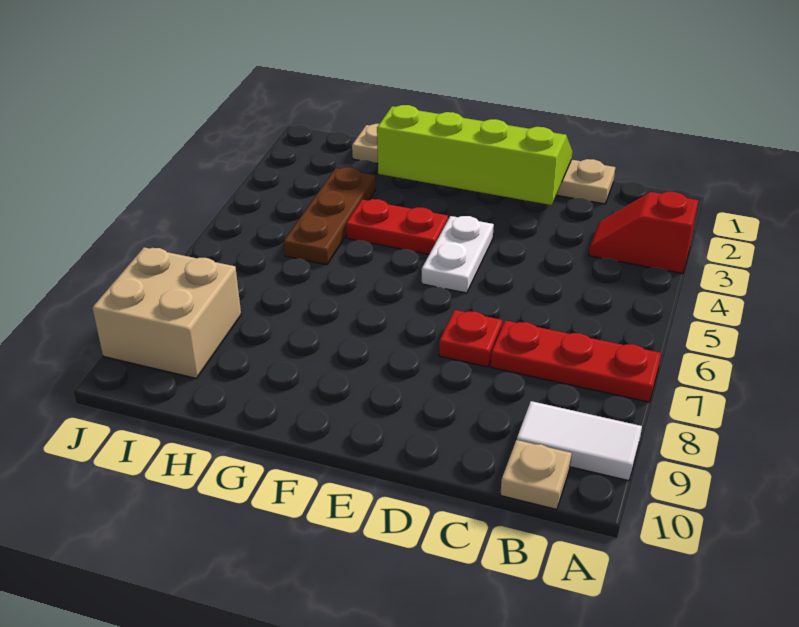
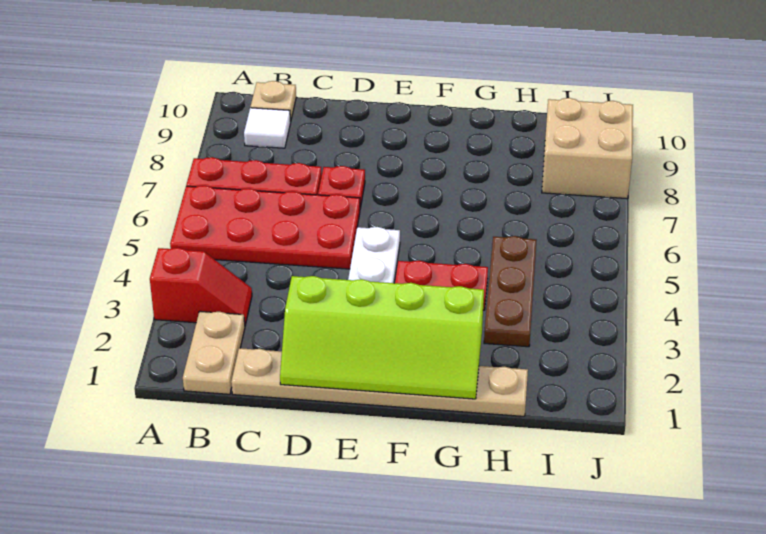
none -> red plate A5:D6 level 1
white tile A9:B9 level 1 -> white tile B9 level 1
none -> tan plate B1:B2 level 1

